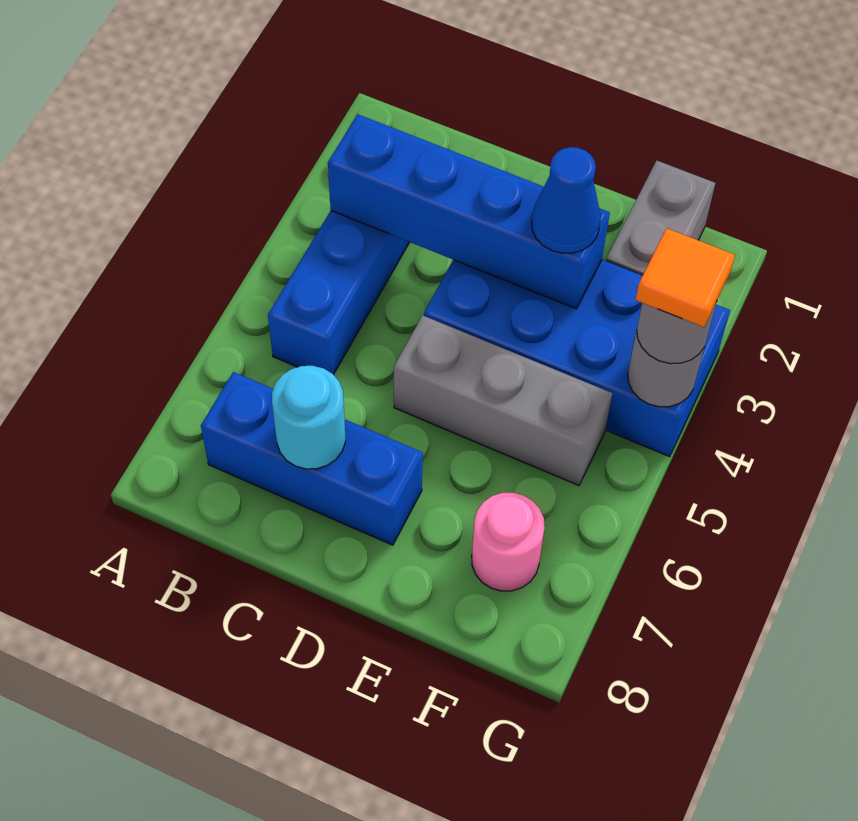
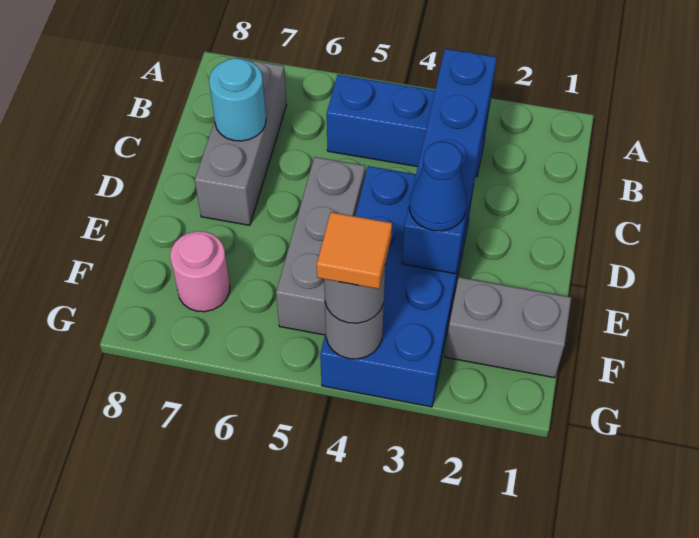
blue brick B7:D7 level 1 -> grey brick B7:D7 level 1

